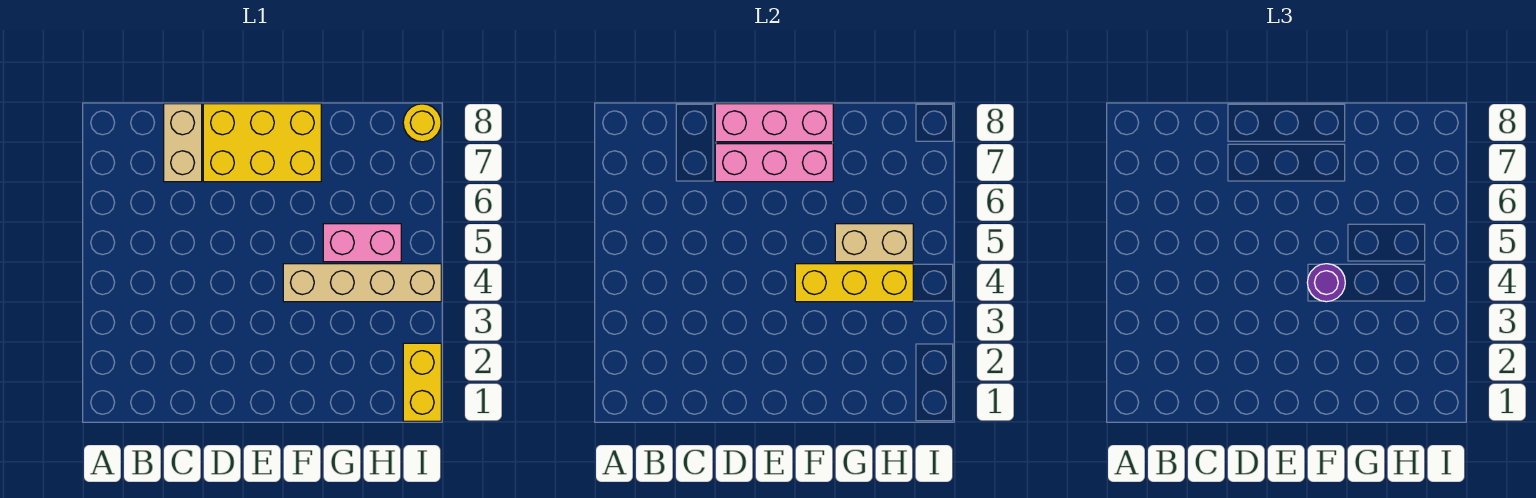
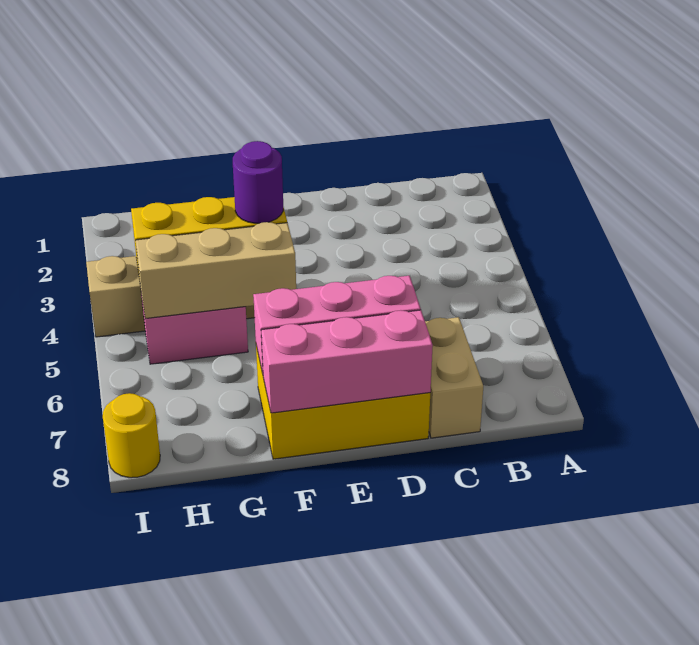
tan brick G5:H5 level 2 -> tan brick F5:H5 level 2
yellow brick I1:I2 level 1 -> none

